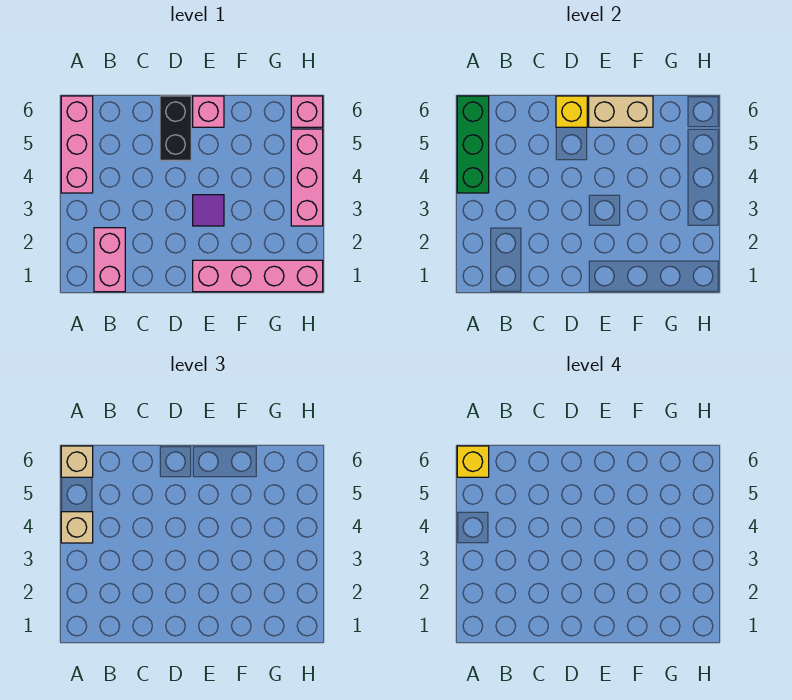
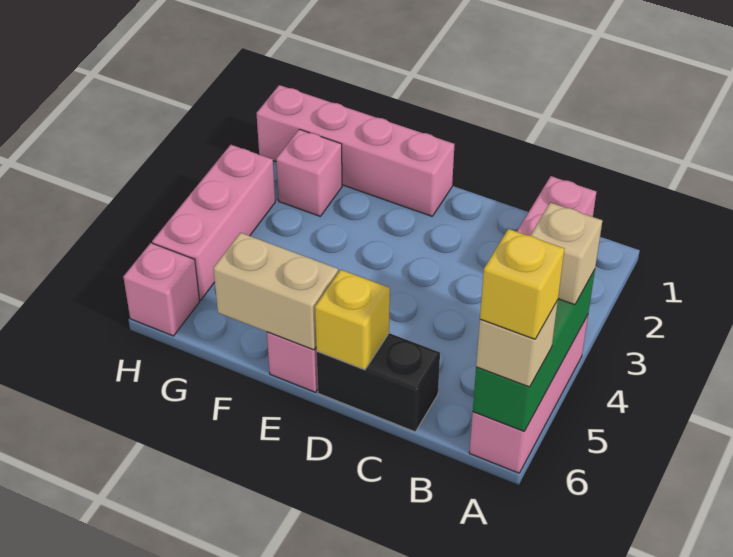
black brick D5:D6 level 1 -> black brick C6:D6 level 1
purple tile E3 level 1 -> none
none -> pink brick G2 level 1

